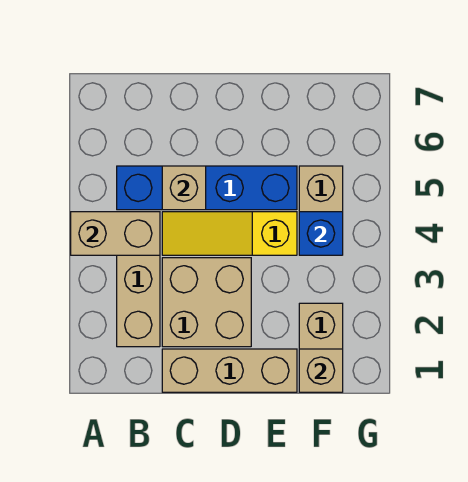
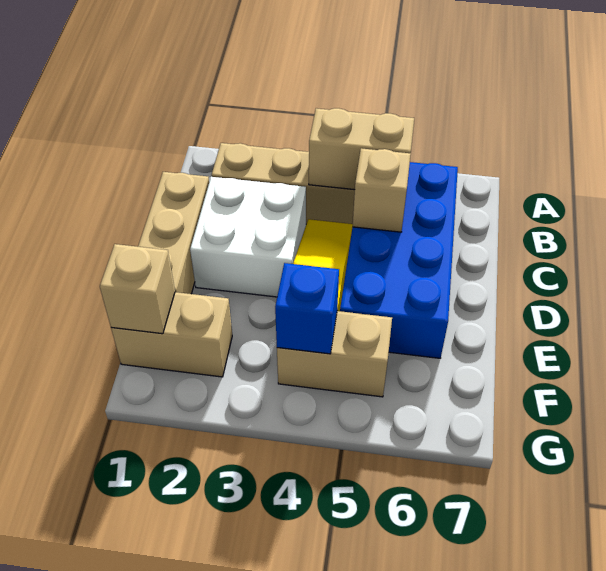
tan brick A4:B4 level 2 -> tan brick B4:B5 level 2
blue brick B5:E5 level 1 -> blue brick B5:E6 level 1
tan brick C2:D3 level 1 -> white brick C2:D3 level 1

